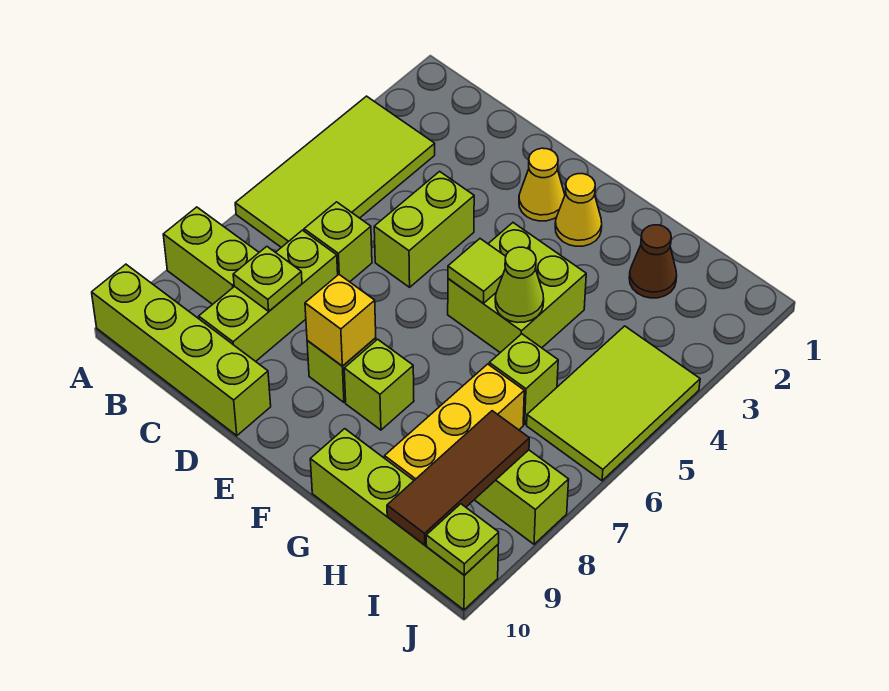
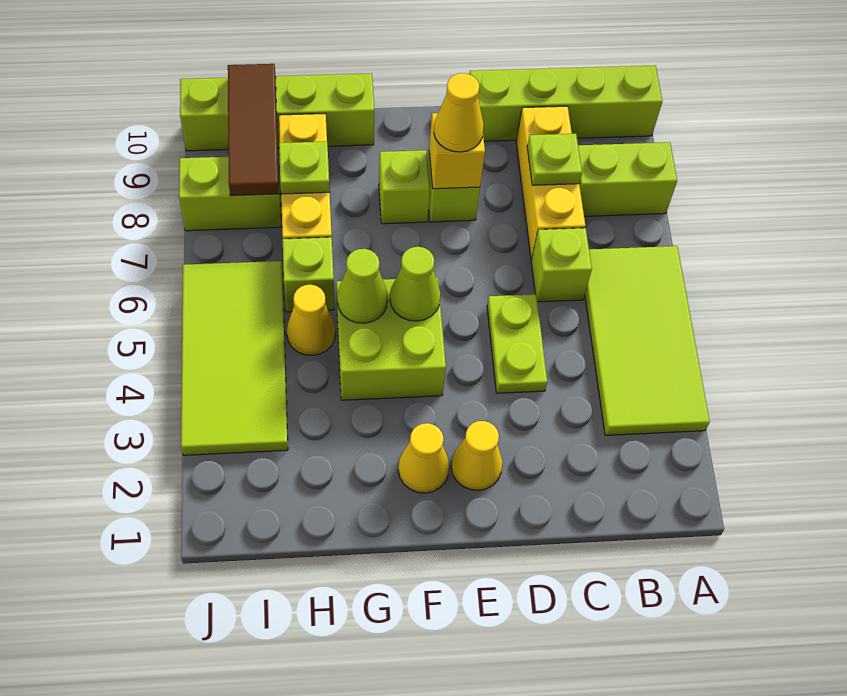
lime brick C7:C9 level 1 -> yellow brick C7:C9 level 1
lime brick D4:D5 level 1 -> lime plate D4:D5 level 1
none -> yellow cone E8 level 3
lime tile F5 level 2 -> lime cone F5 level 2
brown cone H2 level 1 -> none
none -> yellow cone H5 level 1
lime tile I4:J6 level 1 -> lime tile I3:J6 level 1
lime plate J10 level 2 -> lime plate H8 level 2

